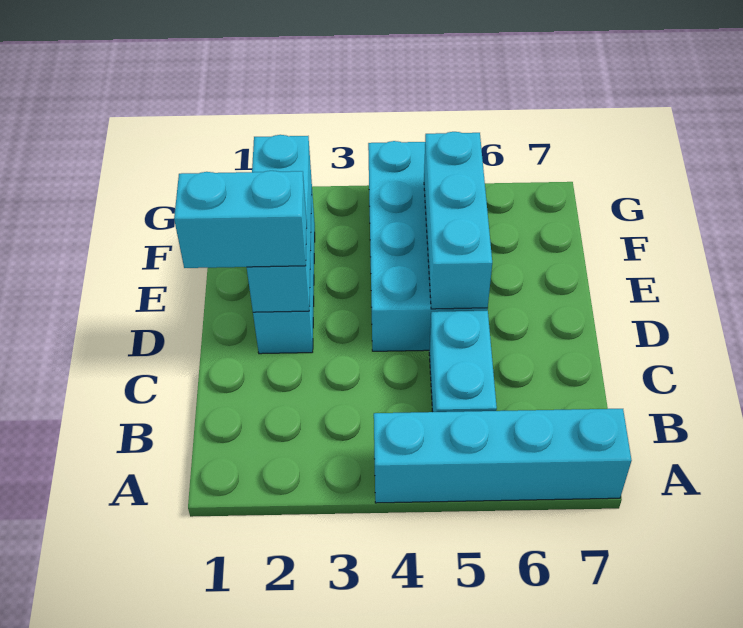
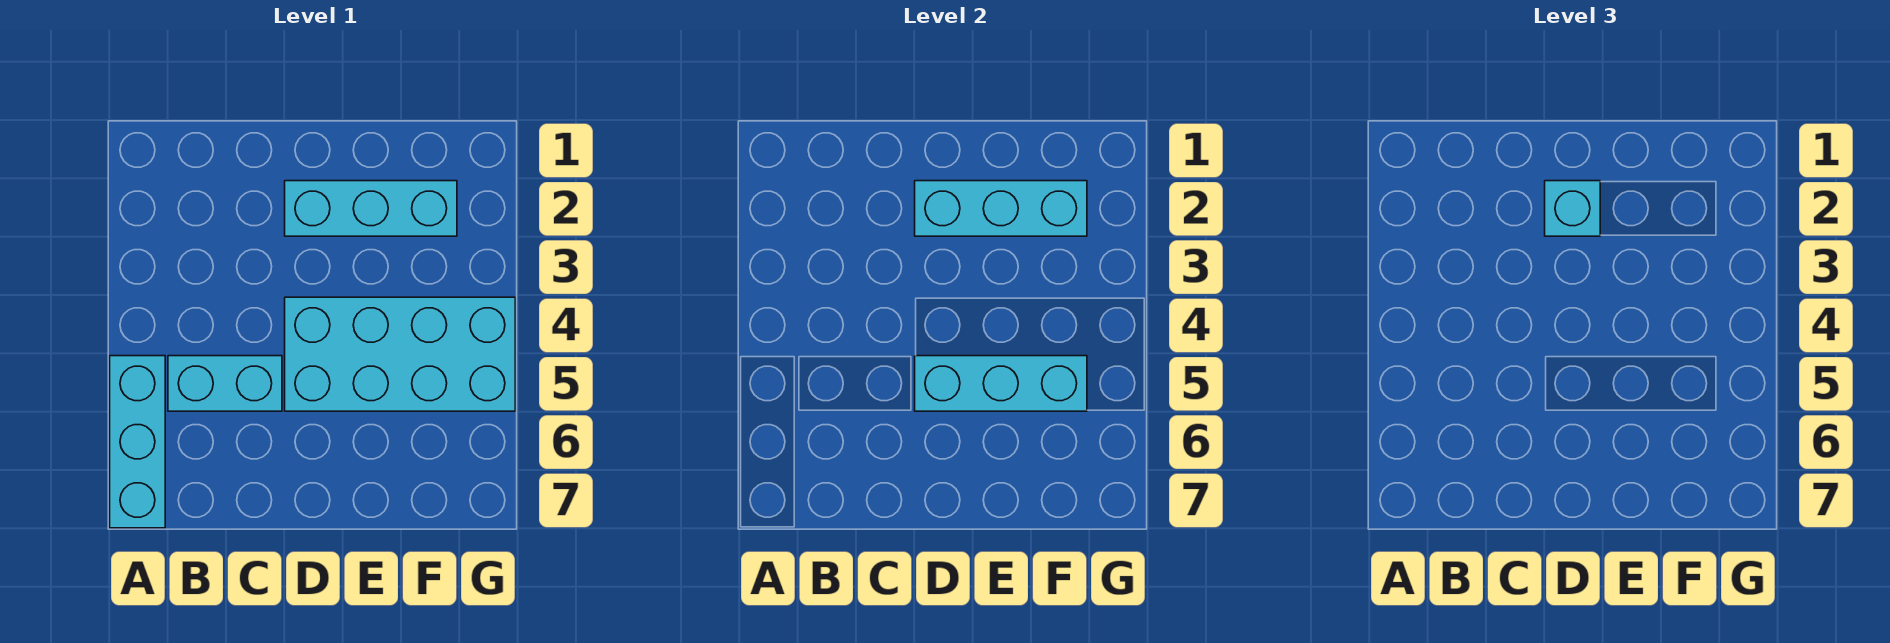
cyan brick A4:A7 level 1 -> cyan brick A5:A7 level 1
cyan brick D1:D2 level 3 -> cyan brick D2 level 3

